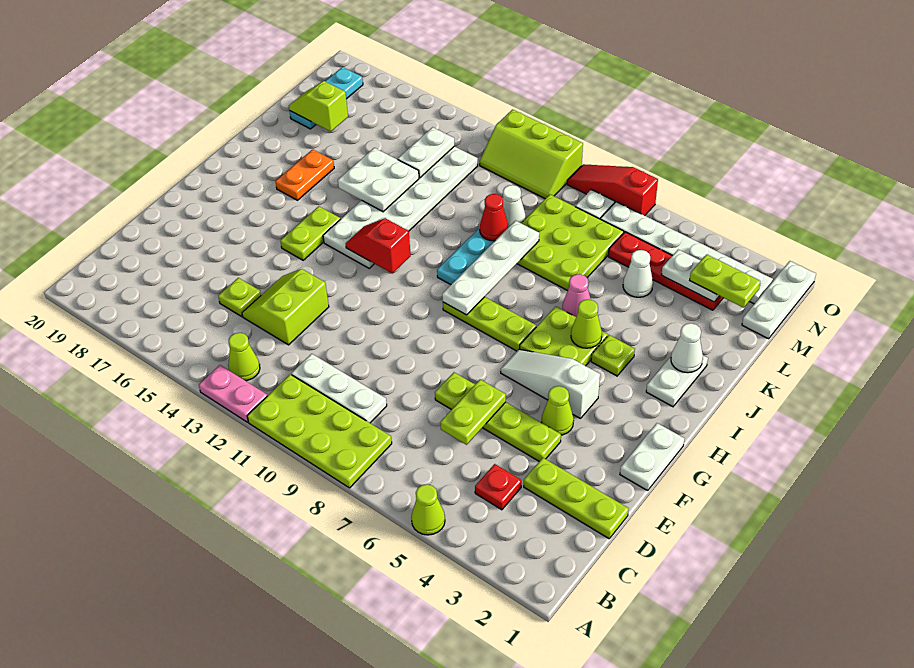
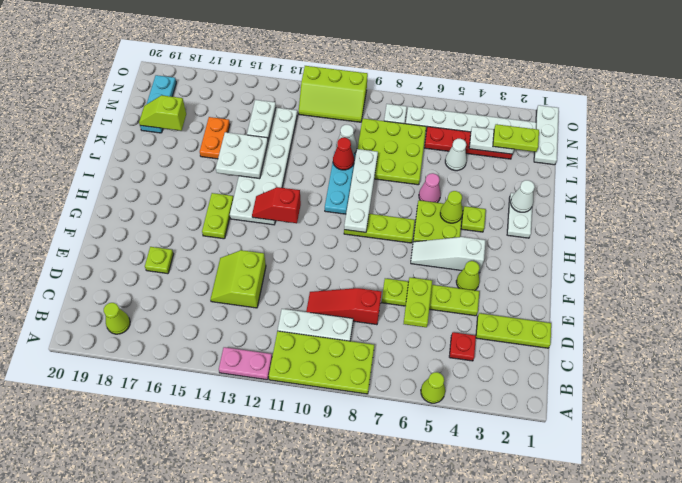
lime cone B13 level 1 -> lime cone B18 level 1
lime plate D15 level 1 -> lime plate E17 level 1
white plate F1:G1 level 1 -> none
orange plate I17:J17 level 1 -> orange plate K16:L16 level 1
red slope O7:O9 level 1 top 7 -> red slope D8:D10 level 1 top 8

